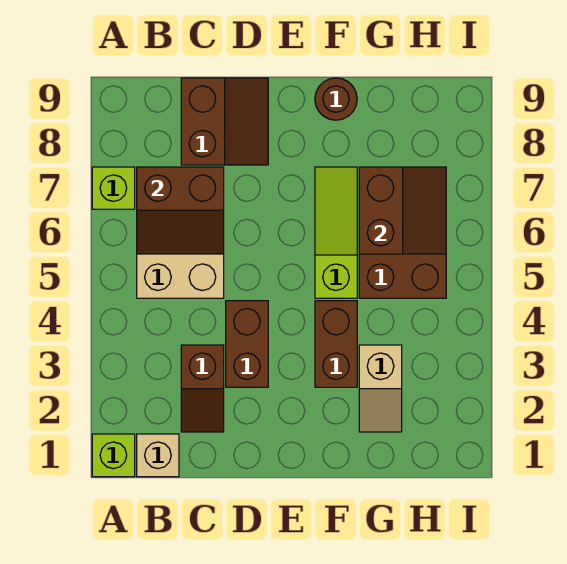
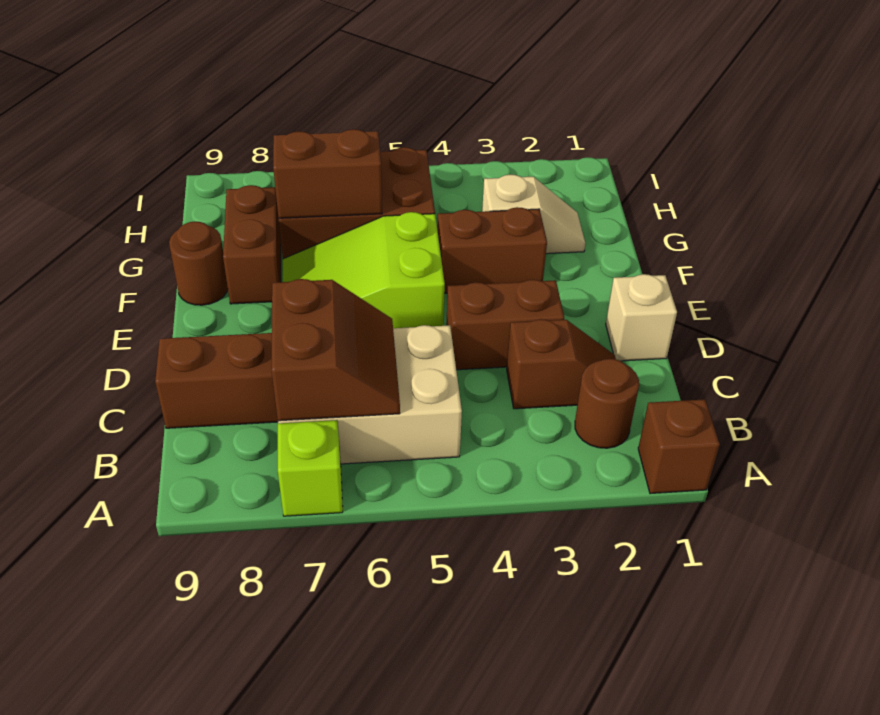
lime brick A1 level 1 -> brown brick A1 level 1
tan brick B1 level 1 -> tan brick D1 level 1
none -> brown round brick B2 level 1
lime slope F5:F7 level 1 top 5 -> lime slope E5:F7 level 1 top 5
none -> brown brick F8:G8 level 1

